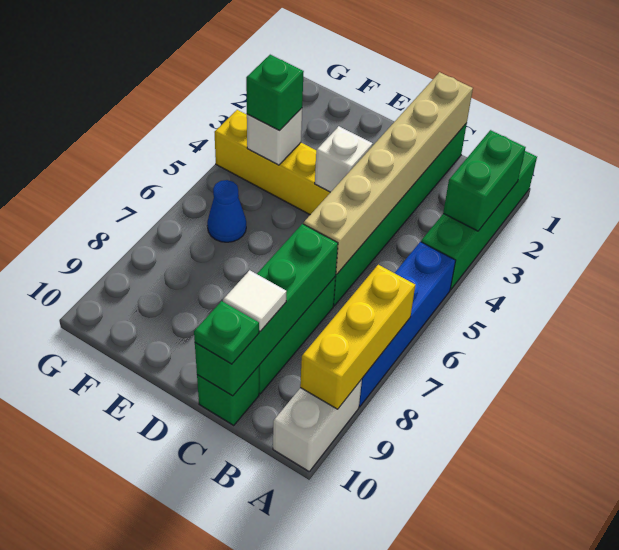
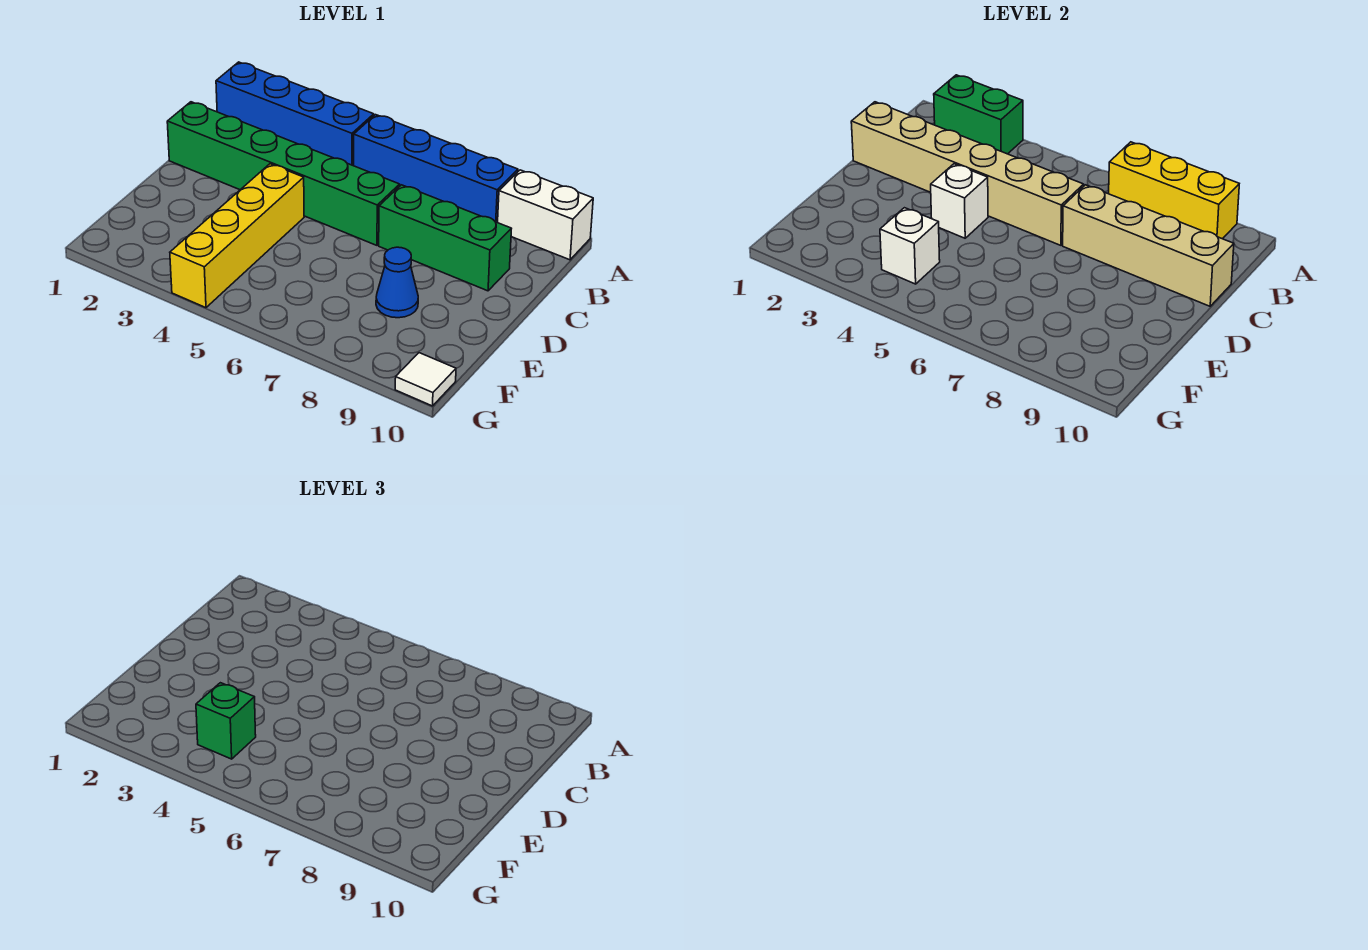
green brick A1:A4 level 1 -> blue brick A1:A4 level 1
green brick C7:C10 level 2 -> tan brick C7:C10 level 2
white tile C9 level 3 -> white tile G10 level 1
green brick C10 level 1 -> none
green plate C10 level 3 -> none
blue cone F6 level 1 -> blue cone E8 level 1

